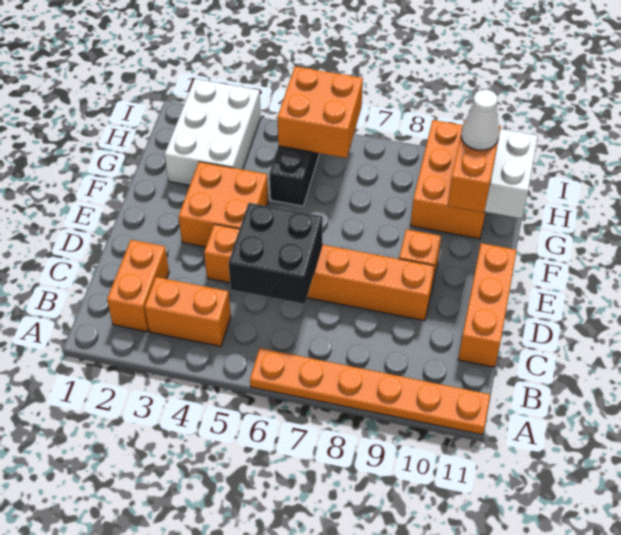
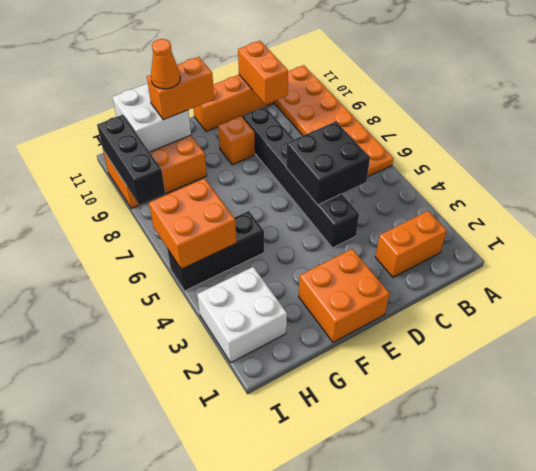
orange plate A6:A11 level 1 -> orange plate A6:B11 level 1
orange brick B3:B4 level 1 -> orange brick C10:C11 level 2
orange brick D4:D9 level 1 -> black brick D4:D9 level 1
orange brick E3:F4 level 1 -> orange brick E1:F2 level 1
white brick G2:I3 level 1 -> white brick H2:I3 level 1
white cone G10 level 4 -> orange cone G10 level 4
none -> black brick I8:I10 level 2

